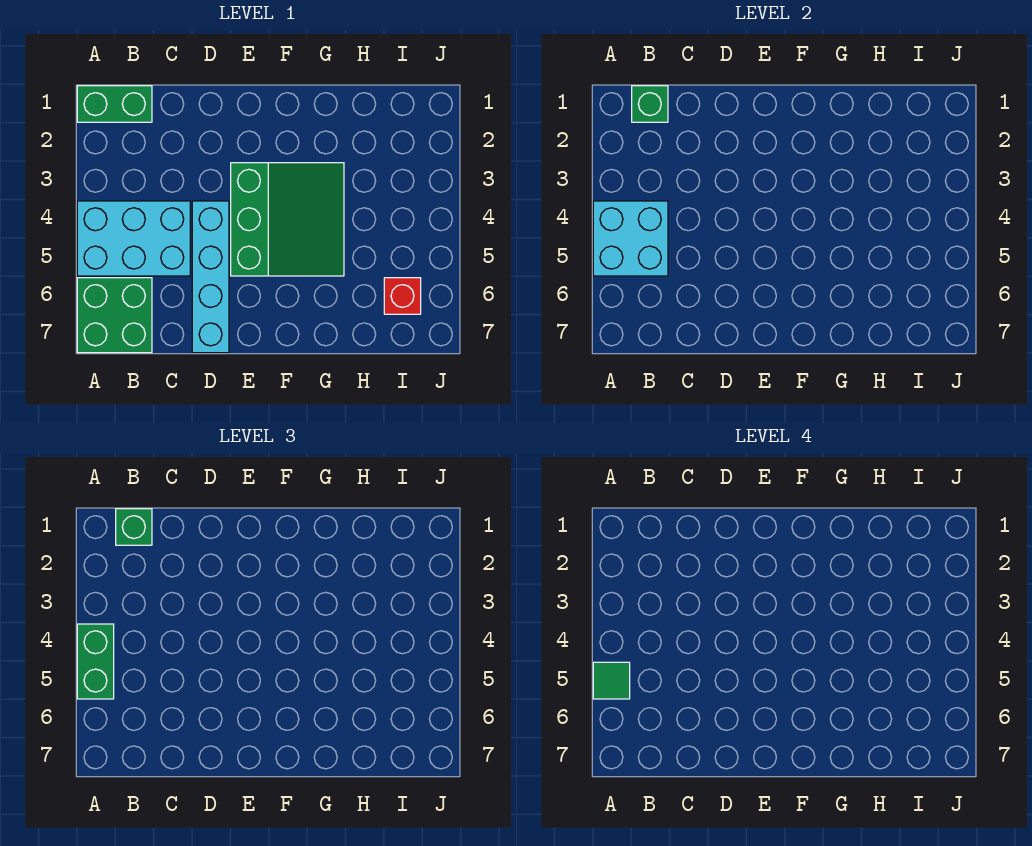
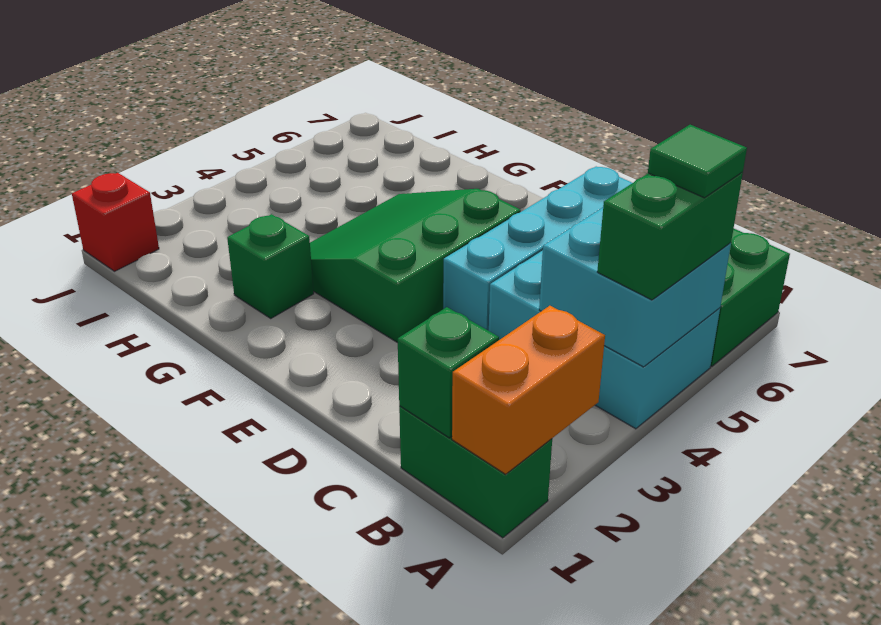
none -> orange brick A1:A2 level 2
green brick B1 level 3 -> green brick G2 level 1
red brick I6 level 1 -> red brick J1 level 1

